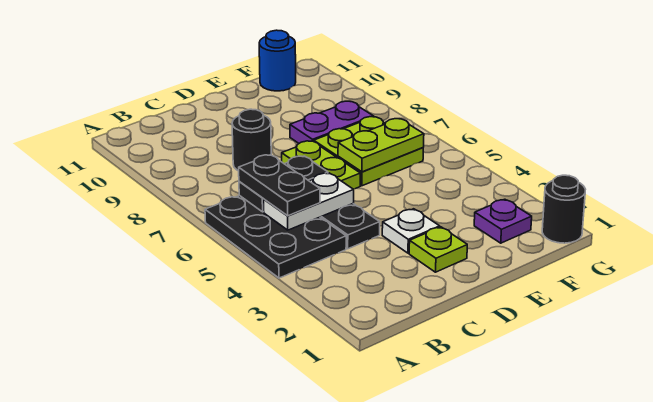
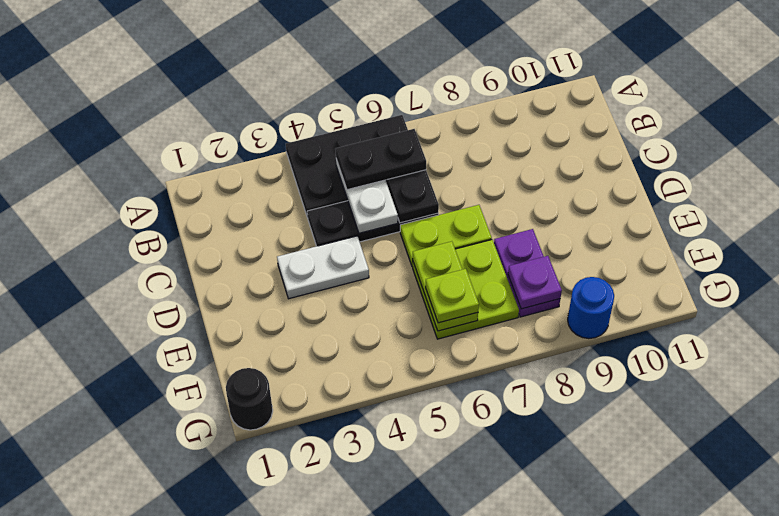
black round brick C8 level 1 -> none
lime plate D2 level 1 -> lime plate F6 level 3
white plate D3 level 1 -> white plate D3:D4 level 1
purple plate F2 level 1 -> purple plate F8 level 2
blue round brick F11 level 1 -> blue round brick G9 level 1

